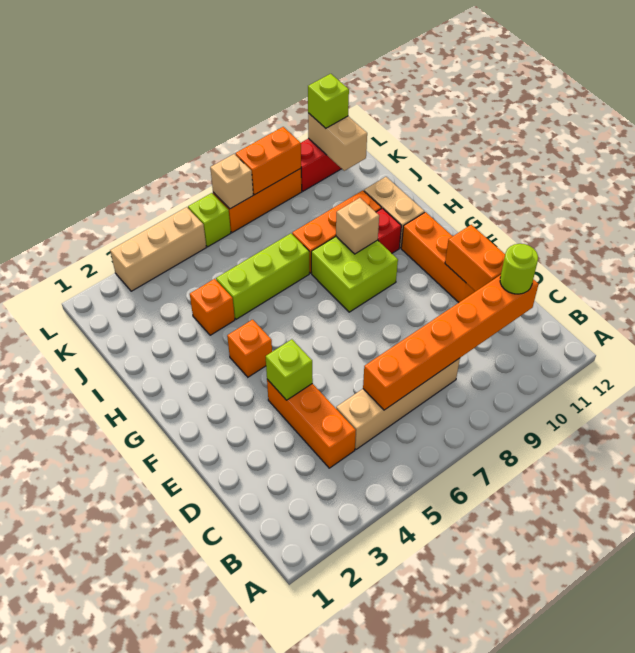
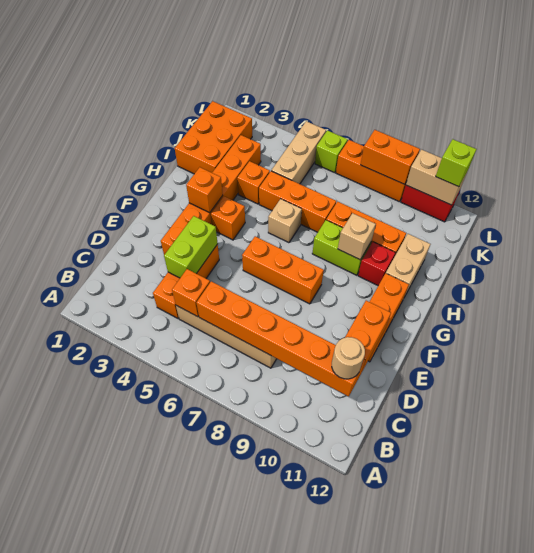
none -> orange brick C5 level 2
lime round brick C11 level 3 -> tan round brick C11 level 3
none -> orange brick E3:J3 level 1
lime brick E4 level 2 -> lime brick D4:E4 level 2
none -> orange brick F6:F8 level 1
none -> orange brick G3 level 2
lime brick G8:H9 level 1 -> lime brick H8:H9 level 1
none -> orange brick I1:K2 level 1
lime brick I5:I7 level 1 -> orange brick I5:I7 level 1
tan brick K11:L11 level 2 -> tan brick L10:L11 level 2
tan brick L3:L5 level 1 -> tan brick J5:L5 level 1
tan brick L7 level 2 -> tan brick H6 level 1

